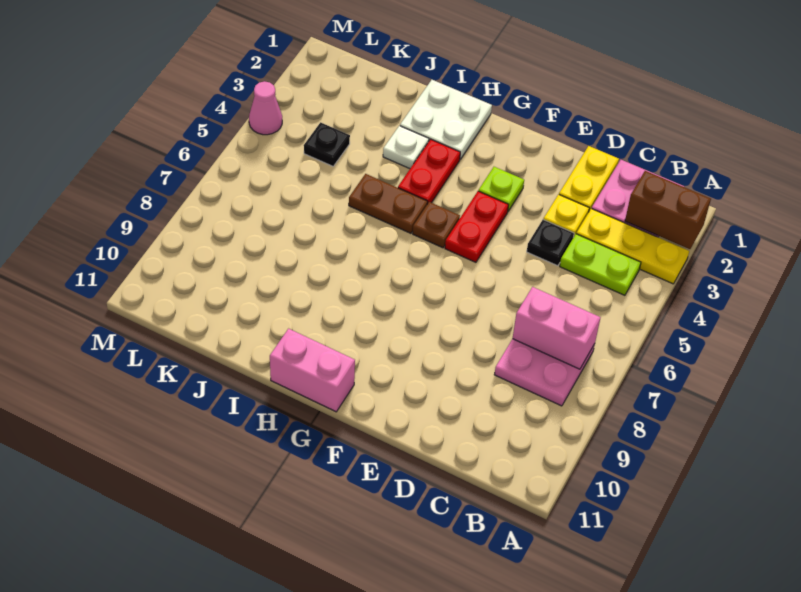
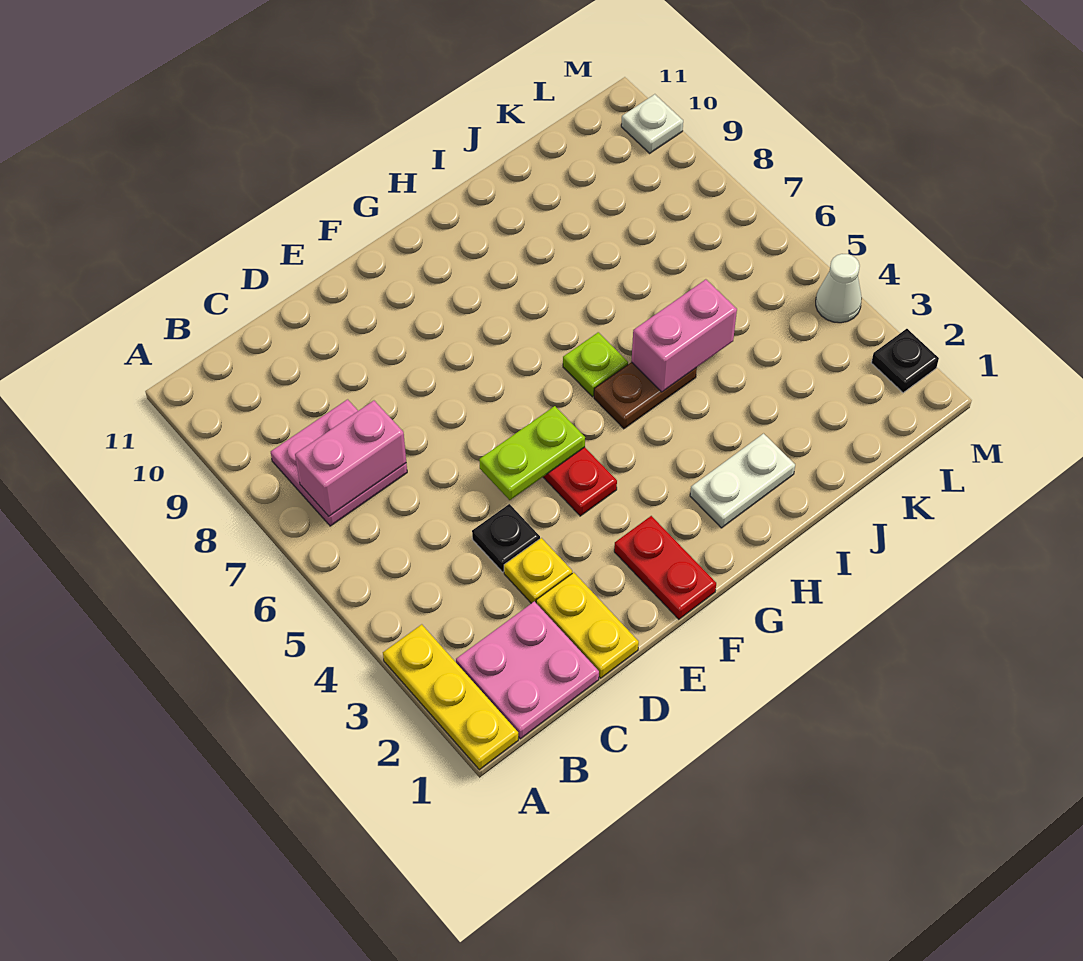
brown brick A2:B2 level 2 -> none
yellow plate A3:C3 level 1 -> yellow plate A1:A3 level 1
lime plate B4:C4 level 1 -> lime plate E5:F5 level 2
lime plate F3 level 1 -> lime plate H6 level 1
brown plate G5 level 1 -> none
pink brick G11:H11 level 1 -> pink brick I5:J5 level 2
white plate H1:I2 level 1 -> white plate H2:I2 level 1
red plate H3:H4 level 1 -> red plate F1:F2 level 1
white plate I3 level 1 -> white plate M10 level 1
black plate K4 level 1 -> black plate M2 level 1
pink cone M4 level 1 -> white cone M4 level 1

